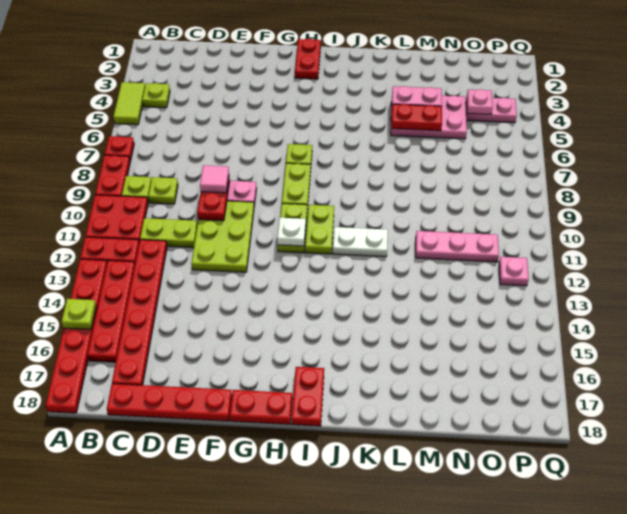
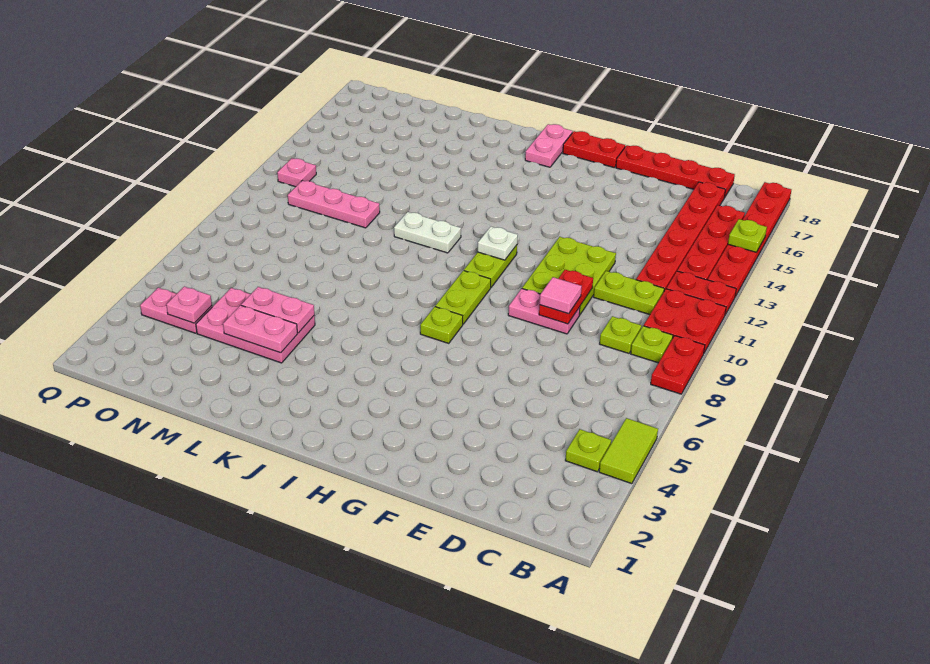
red plate A7 level 1 -> none
red plate H1:H2 level 1 -> none
lime plate I10:I11 level 1 -> none
red plate I17:I18 level 1 -> pink plate I17:I18 level 1
red plate L5:M5 level 2 -> pink plate L5:M5 level 2

